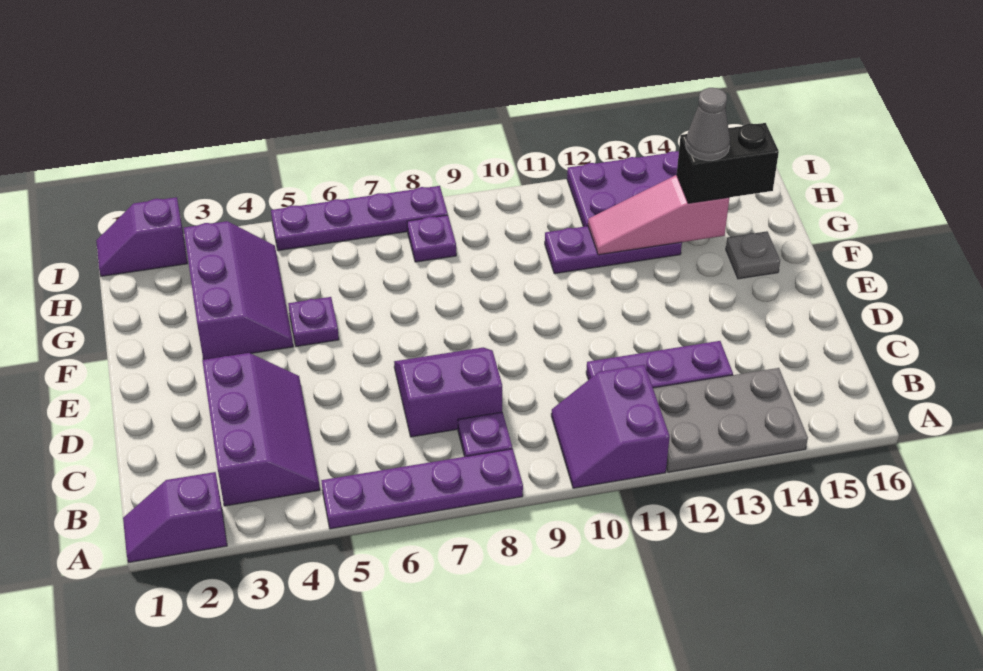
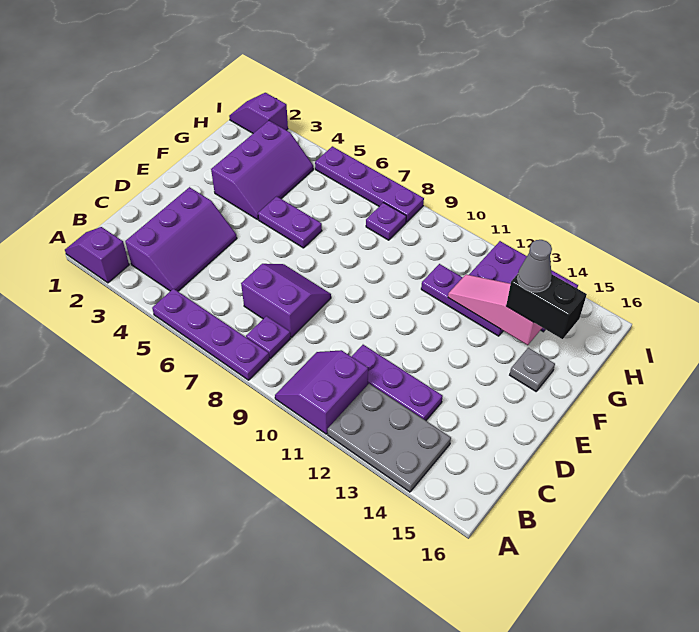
purple plate F5 level 1 -> purple plate F5:F6 level 1

